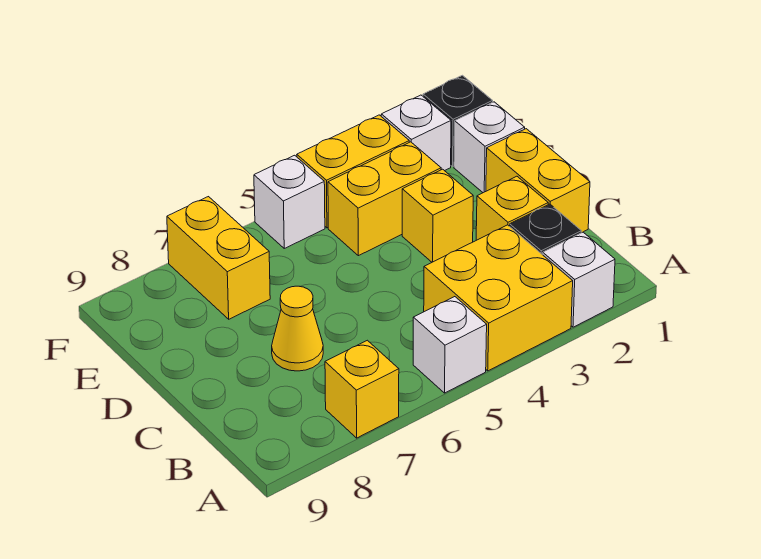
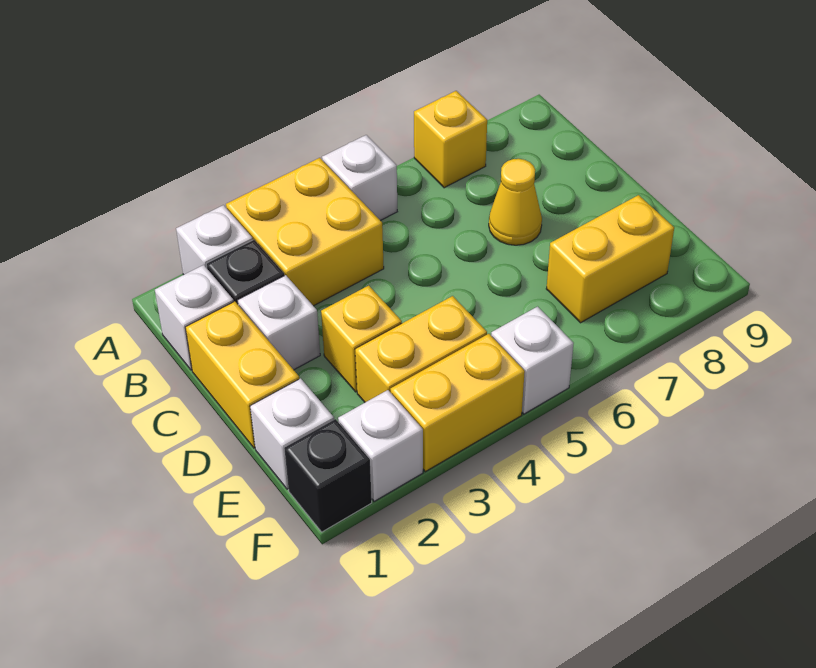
none -> white brick B1 level 1
yellow brick C2 level 1 -> white brick C2 level 1
yellow brick E7:F7 level 1 -> yellow brick E7:E8 level 1

